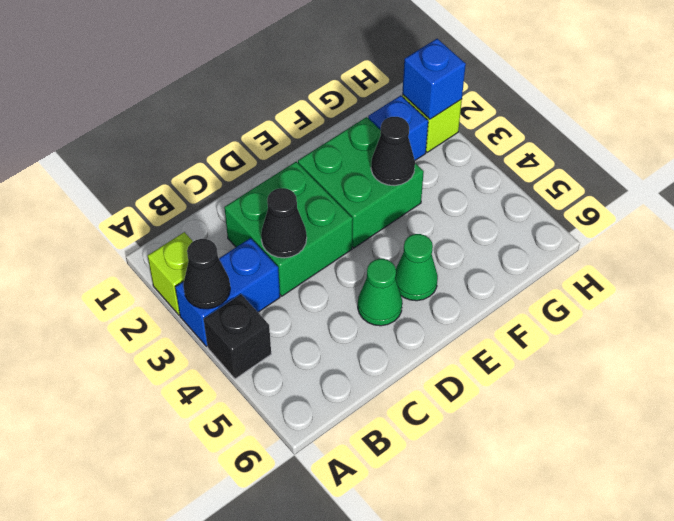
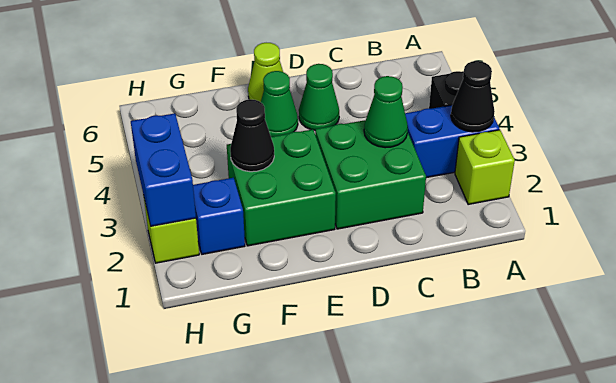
black cone C3 level 2 -> green cone C3 level 2
none -> lime cone E6 level 1
blue brick H2 level 2 -> blue brick H2:H3 level 2

